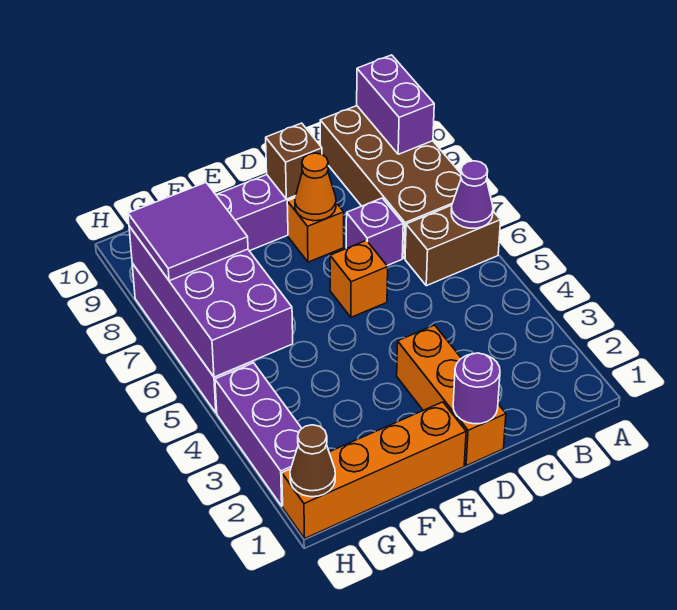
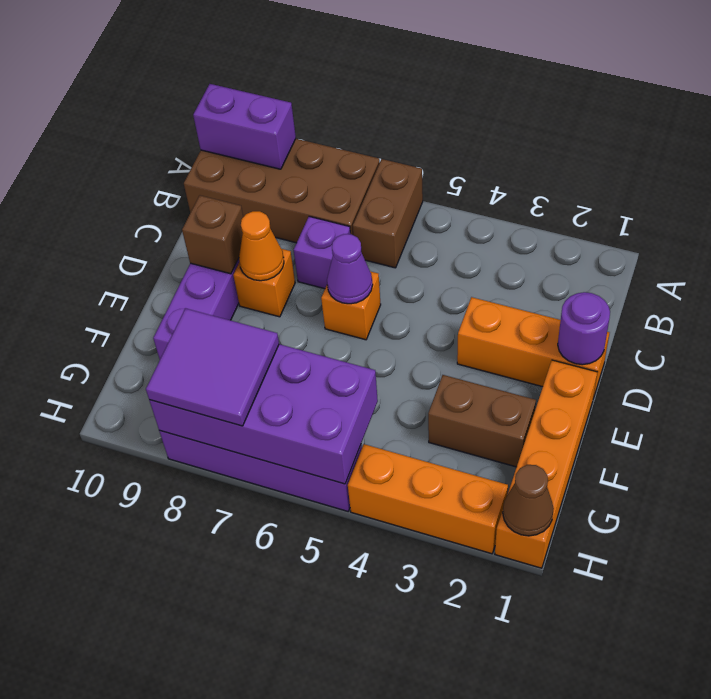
purple cone A6 level 2 -> purple cone D6 level 2
none -> brown brick F2:F3 level 1
purple brick H2:H4 level 1 -> orange brick H2:H4 level 1

